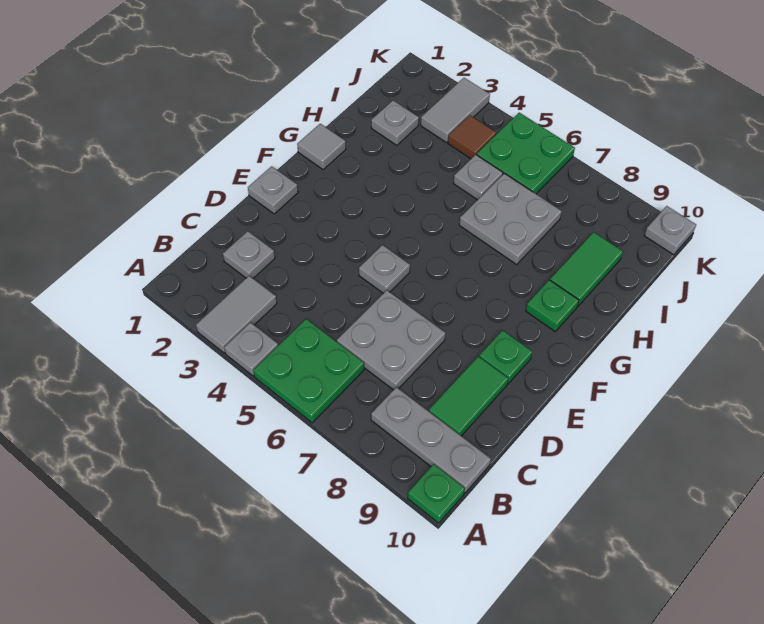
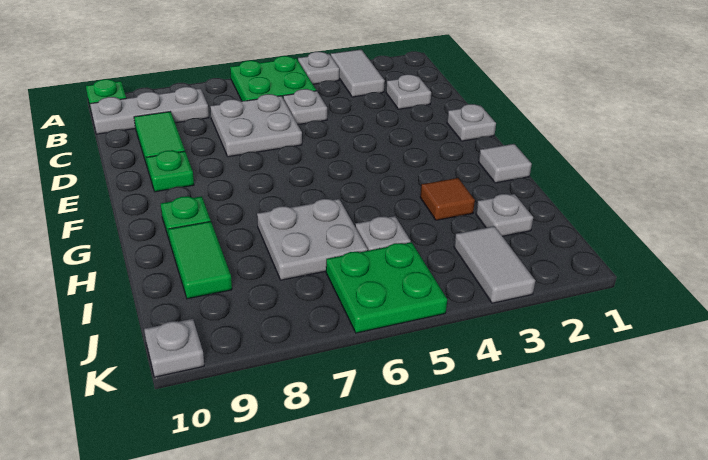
grey plate E5 level 1 -> grey plate C5 level 1
brown tile J4 level 1 -> brown tile H3 level 1

